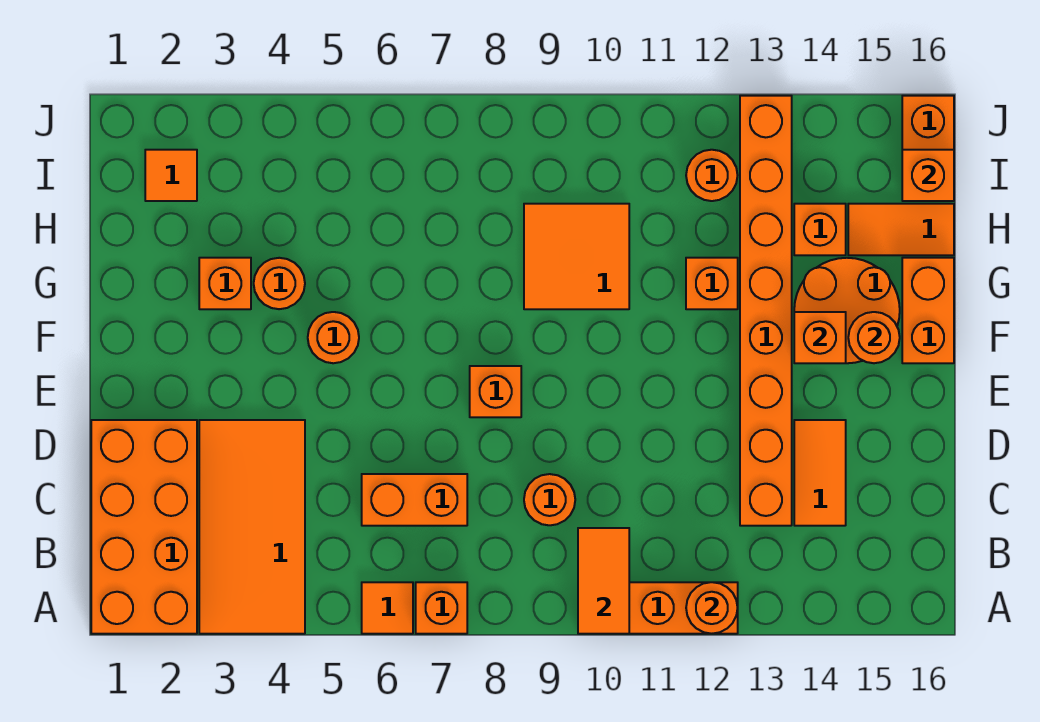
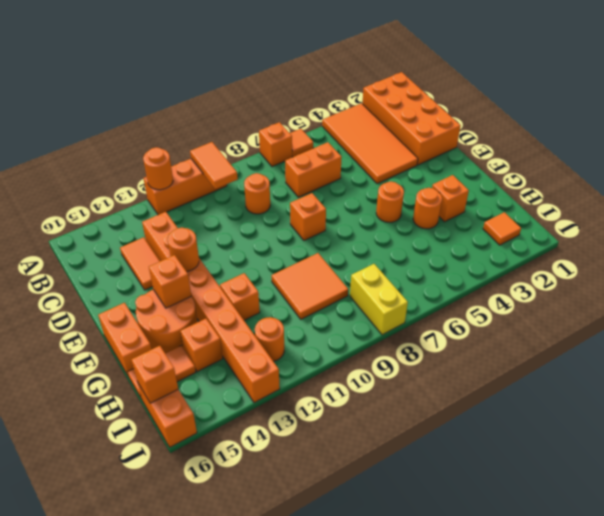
orange round brick F15 level 2 -> orange round brick E13 level 2
none -> yellow brick I8:J8 level 1

